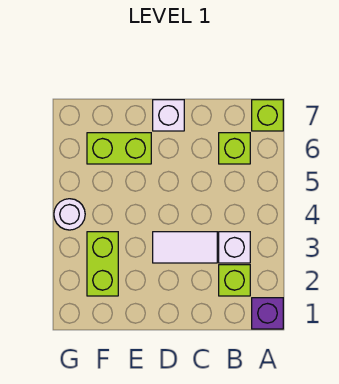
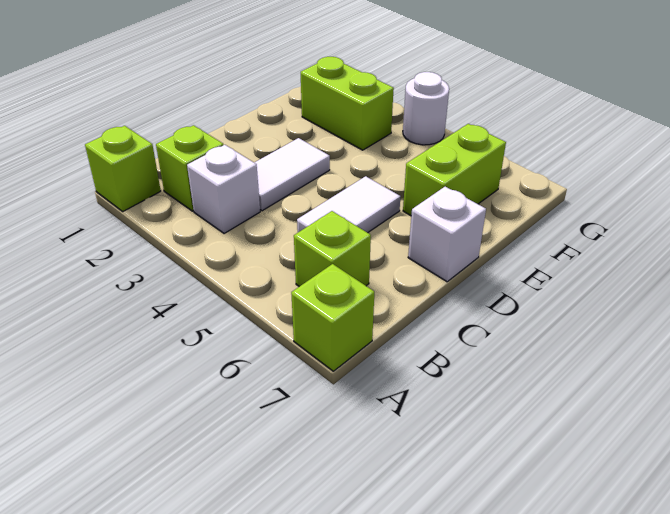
purple brick A1 level 1 -> lime brick A1 level 1
none -> white tile C5:D5 level 1

